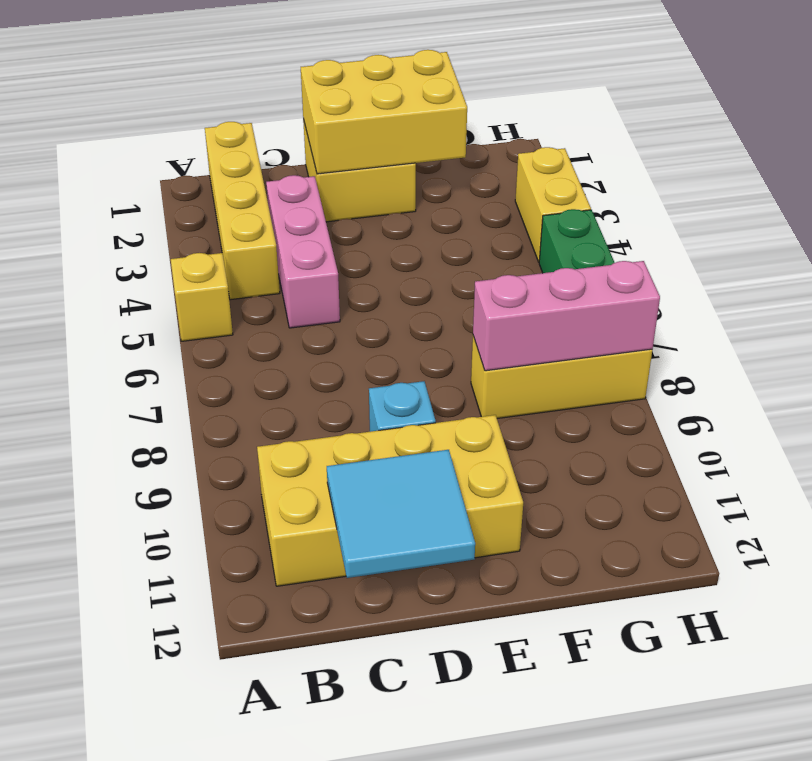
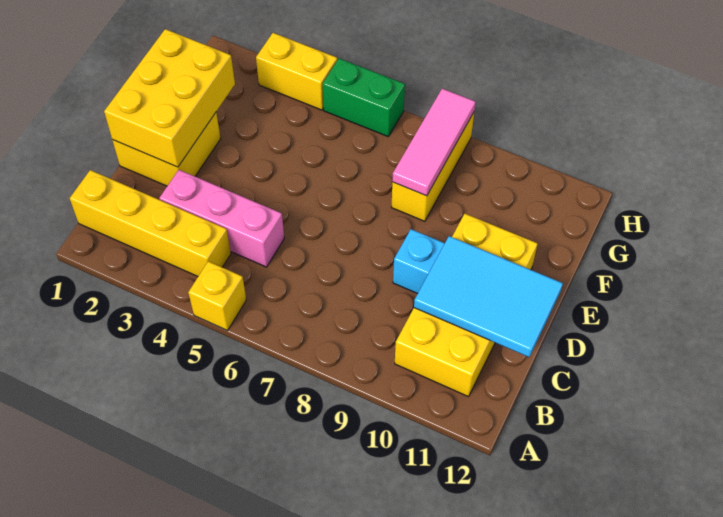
cyan tile C11:D12 level 2 -> cyan tile C10:D12 level 2
pink brick F8:H8 level 2 -> pink tile F8:H8 level 2

